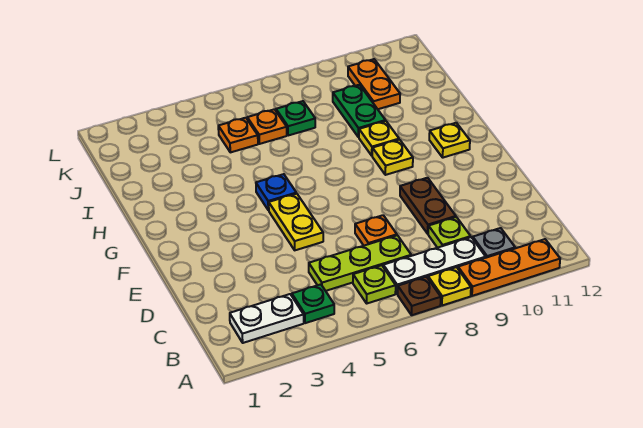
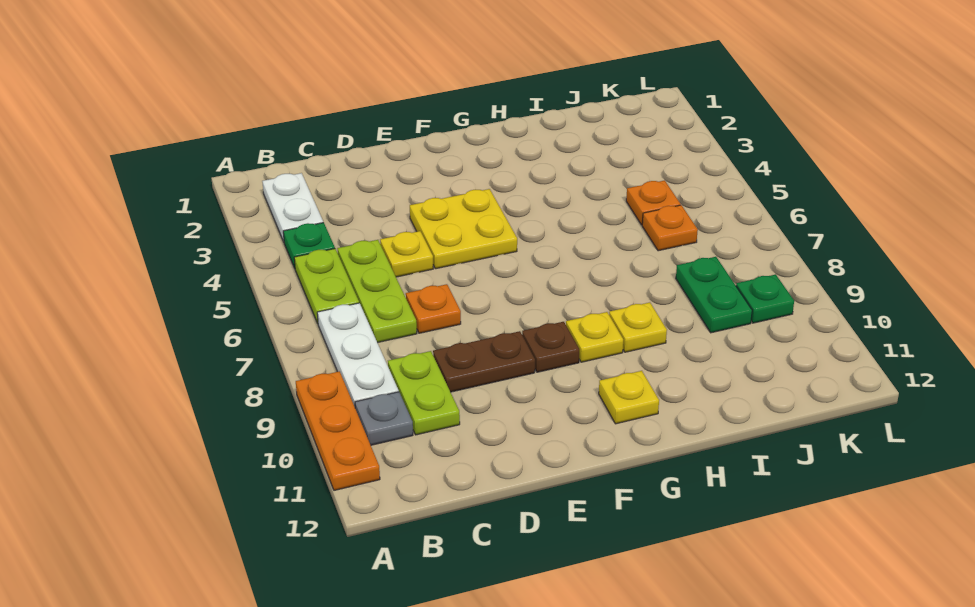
brown plate A7 level 1 -> brown plate F9 level 1
yellow plate A8 level 1 -> yellow plate D5 level 1
lime plate B6 level 1 -> lime plate B5:B6 level 1
lime plate C9 level 1 -> lime plate C9:C10 level 1
yellow plate E5:F5 level 1 -> yellow plate E4:F5 level 1
blue plate G5 level 1 -> none
green plate I9:J9 level 1 -> green plate J8:J9 level 1
green plate J7 level 1 -> green plate K9 level 1
orange plate J10:K10 level 1 -> none

